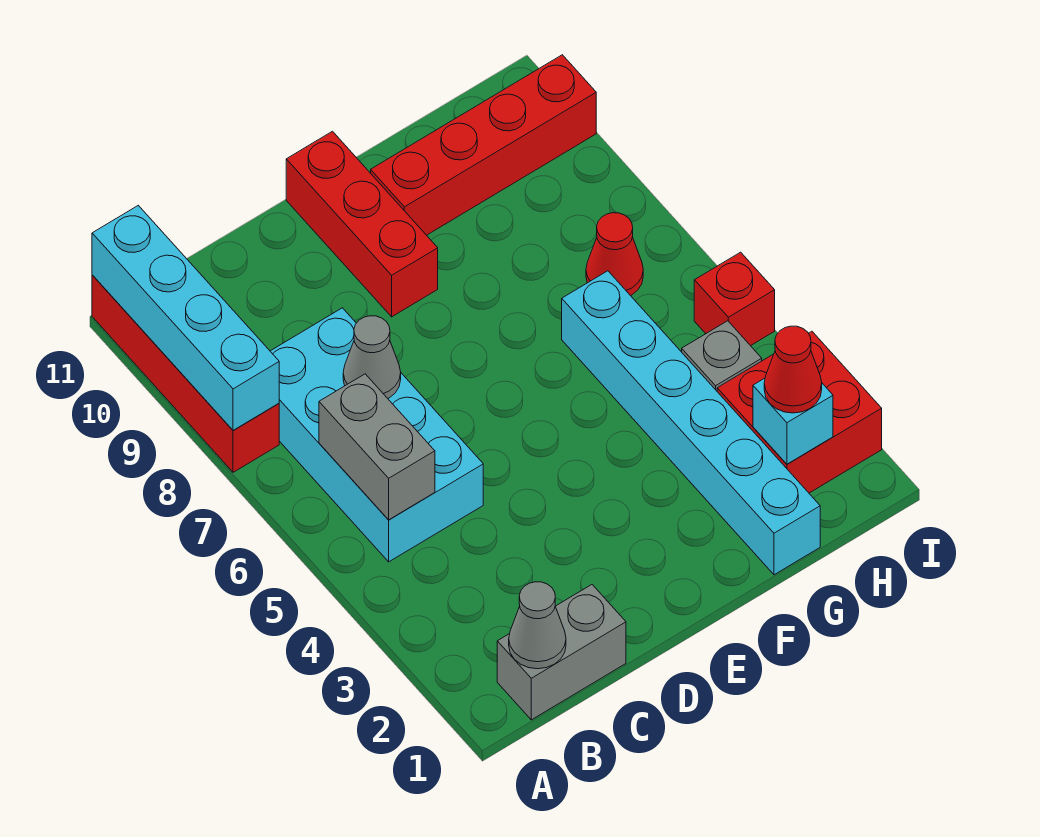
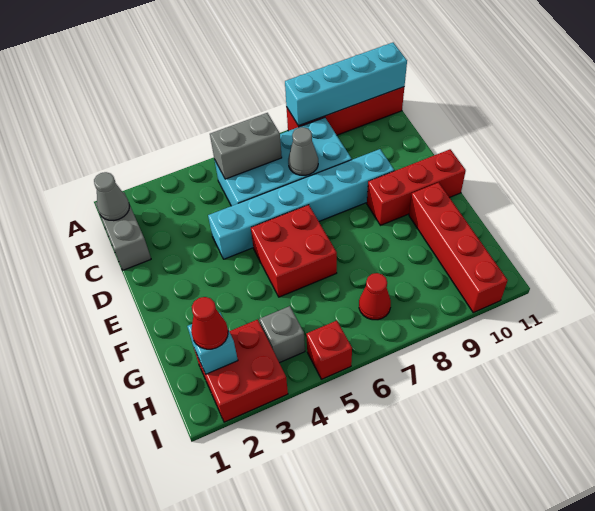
none -> red brick E5:F6 level 1
cyan brick G1:G6 level 1 -> cyan brick D4:D9 level 1

